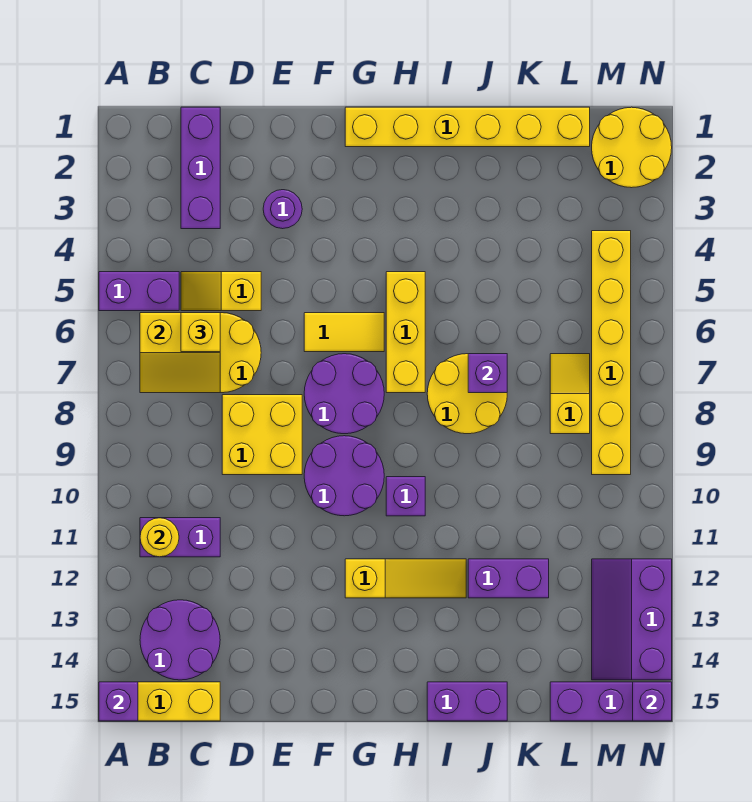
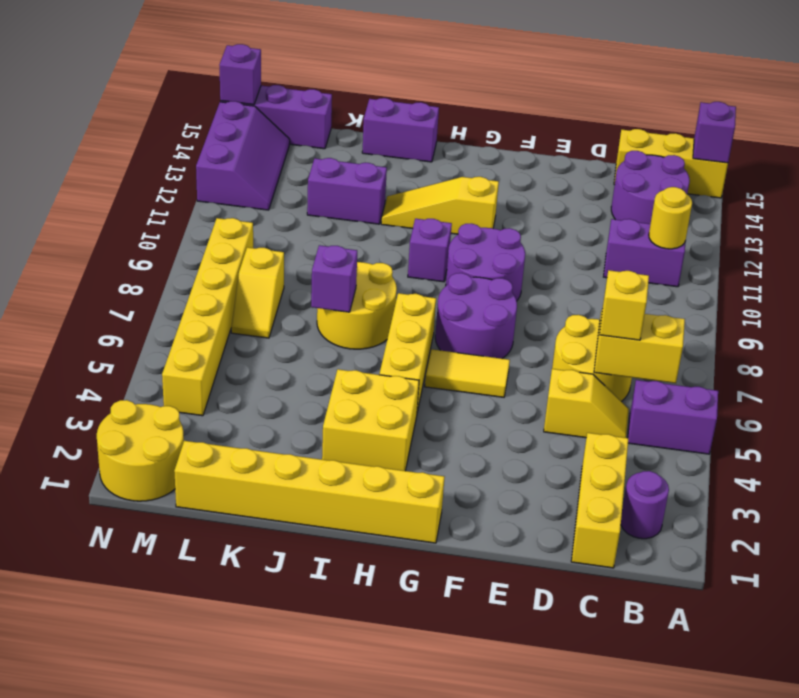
purple brick C1:C3 level 1 -> yellow brick C1:C3 level 1
yellow brick D8:E9 level 1 -> yellow brick H3:I4 level 1
purple round brick E3 level 1 -> purple round brick B2 level 1

